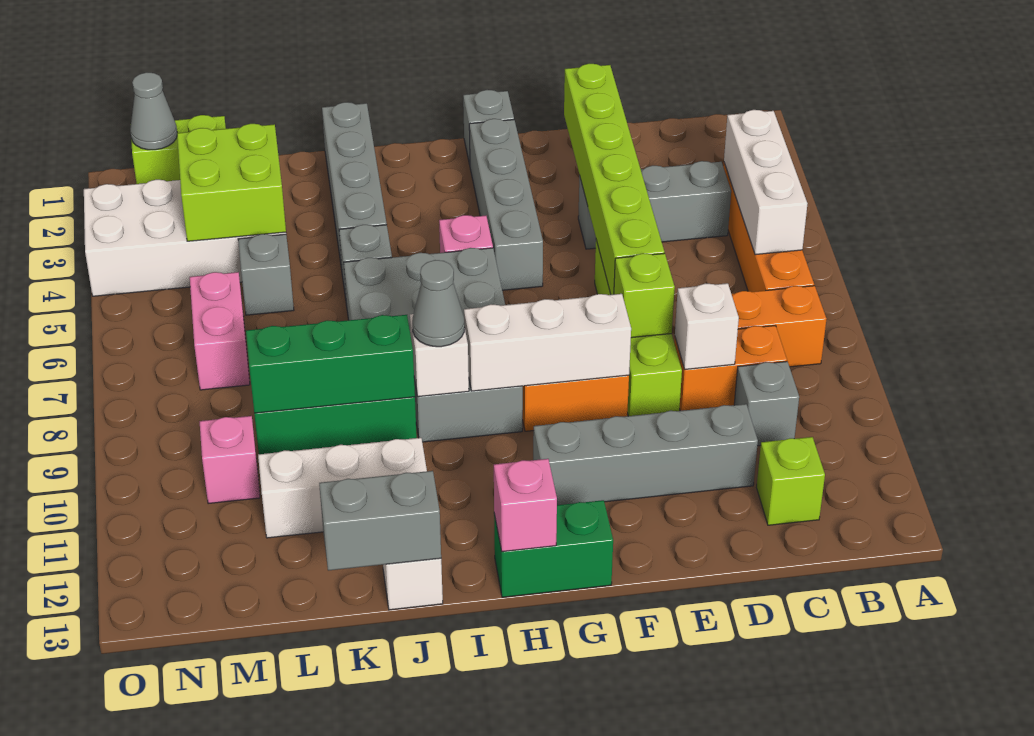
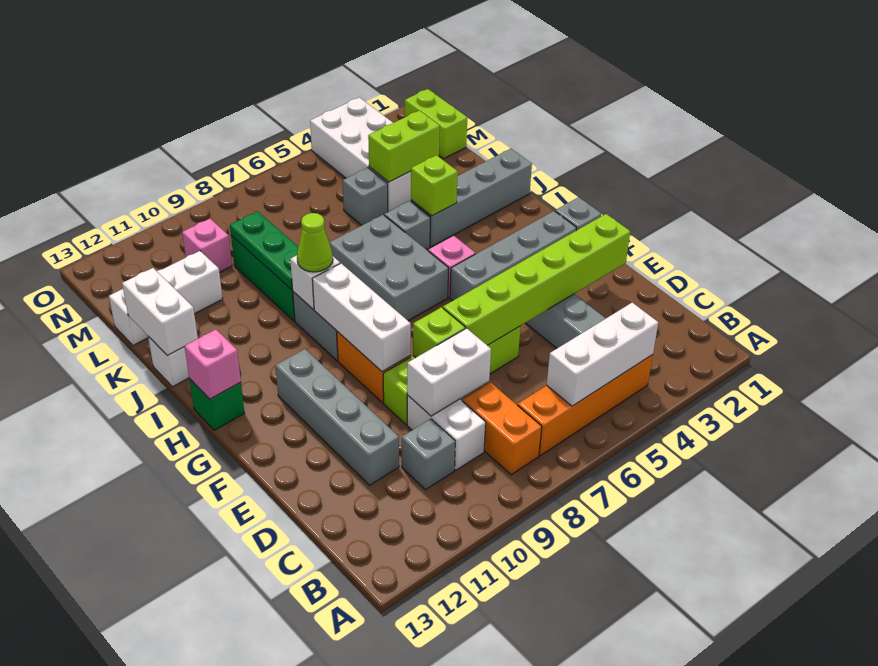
orange brick C9:D9 level 1 -> white brick C9:D9 level 1
lime brick C12 level 1 -> lime brick J4 level 2
white brick D9 level 2 -> white brick D8:D9 level 2
green brick G13:H13 level 1 -> green brick H13 level 1
grey cone I9 level 3 -> lime cone I9 level 3
green brick J9:L9 level 2 -> green plate J9:L9 level 2
white brick J11:L11 level 1 -> white brick L11:L13 level 1
grey brick J13:K13 level 2 -> white brick J13:K13 level 2
lime brick L3:M4 level 2 -> lime brick L3:L4 level 2
pink brick M6:M7 level 1 -> none
grey cone N1 level 2 -> none

